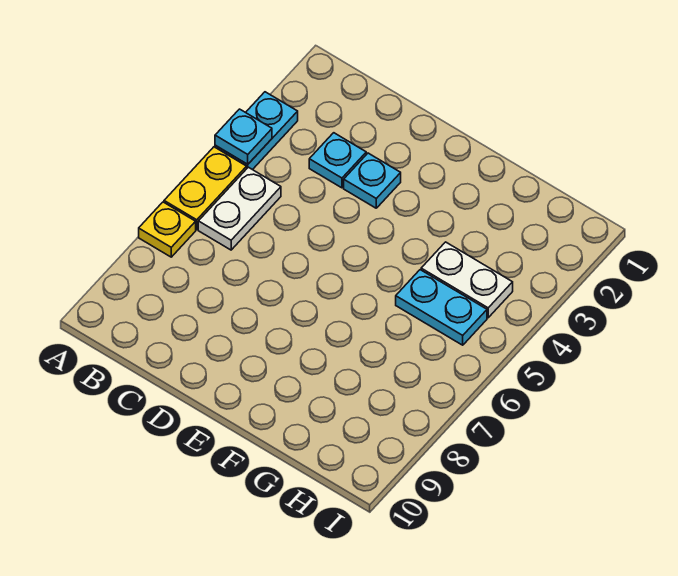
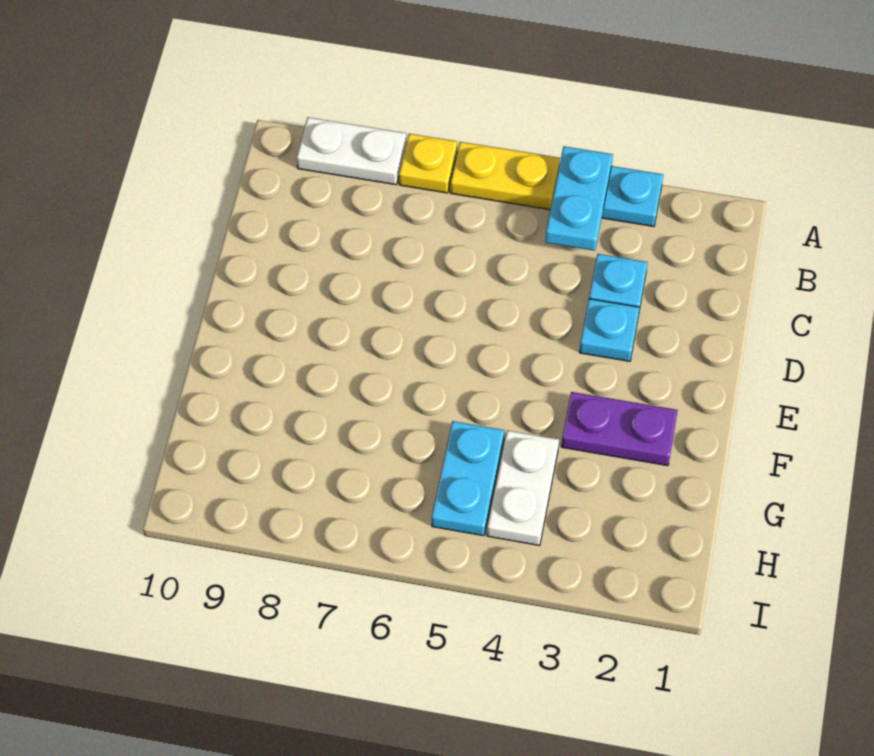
cyan plate A4 level 2 -> cyan plate A4:B4 level 2
white plate B5:B6 level 1 -> white plate A8:A9 level 1
none -> purple plate F2:F3 level 1

